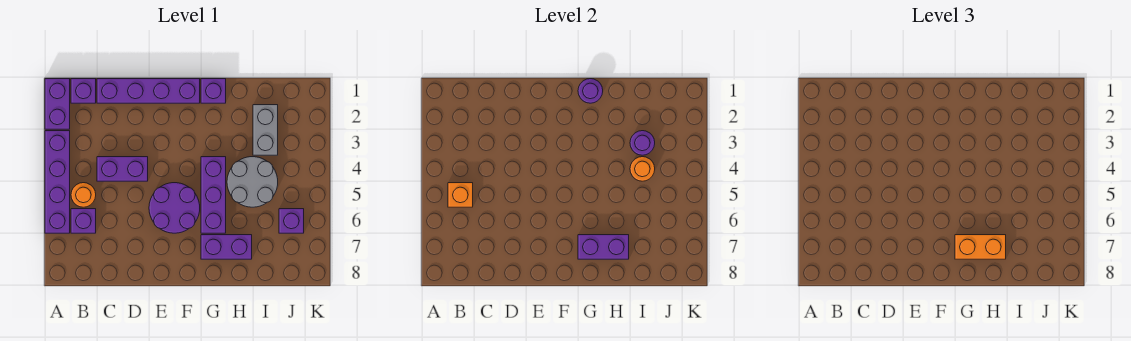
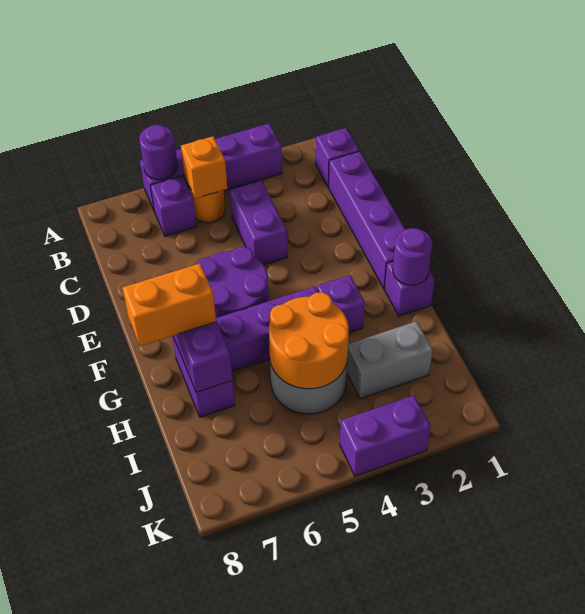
purple brick A1:A2 level 1 -> purple brick K3:K4 level 1
orange brick G7:H7 level 3 -> orange brick G7:G8 level 3
purple round brick I3 level 2 -> purple round brick A6 level 2
orange round brick I4 level 2 -> orange round brick H4:I5 level 2
purple brick J6 level 1 -> purple brick G3 level 1

